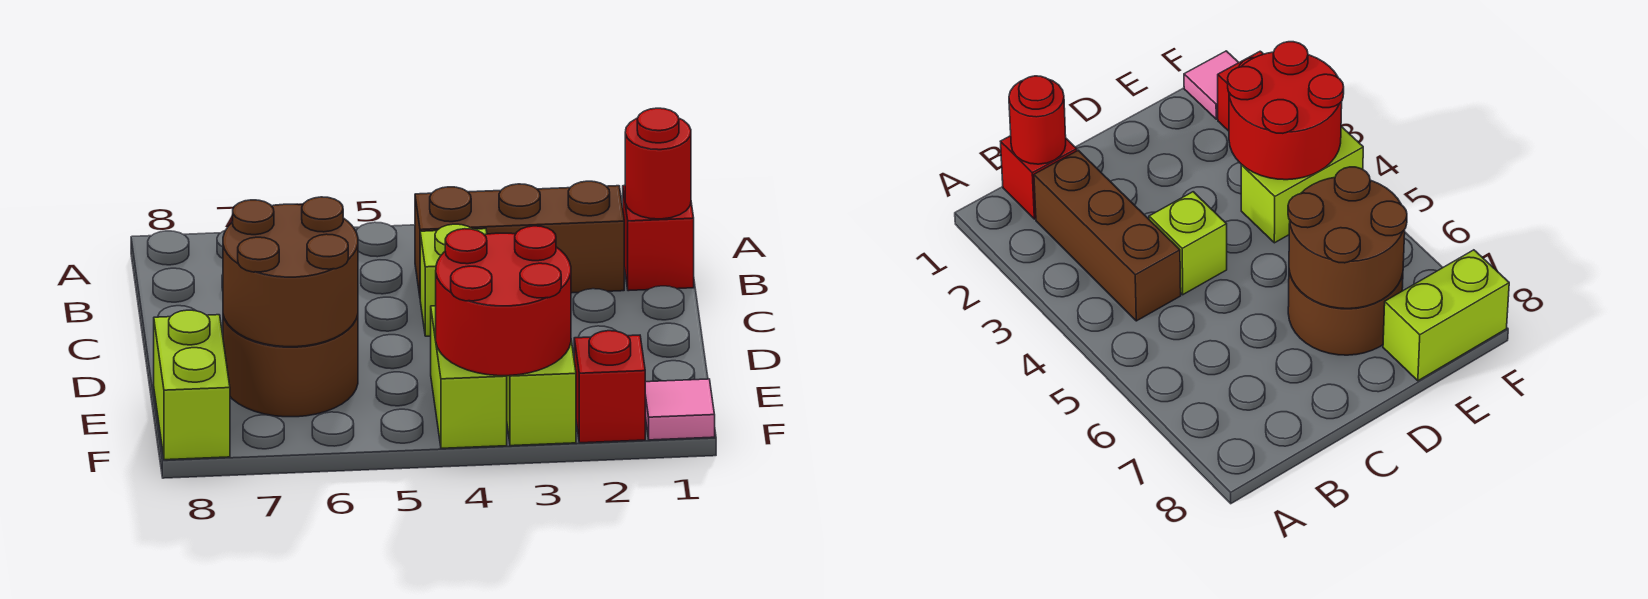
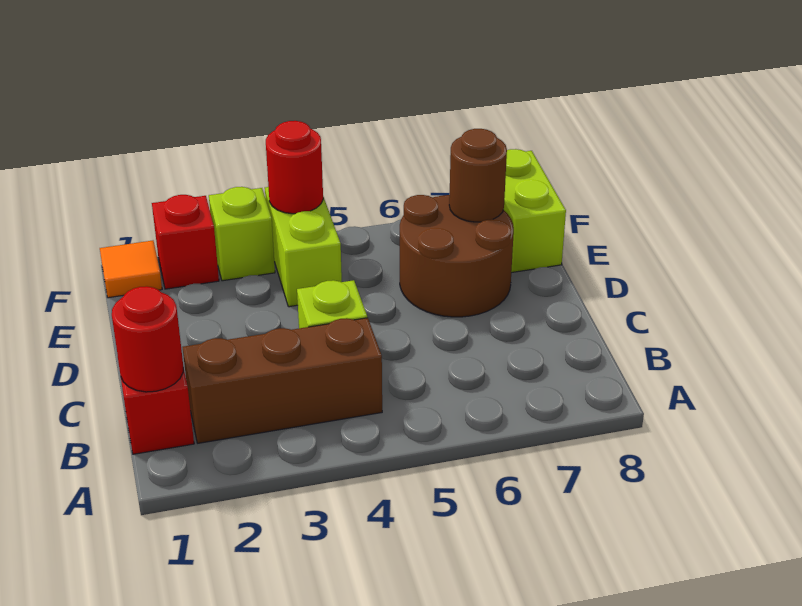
brown round brick D6:E7 level 2 -> brown round brick E7 level 2
red round brick E3:F4 level 2 -> red round brick F4 level 2
pink tile F1 level 1 -> orange tile F1 level 1

